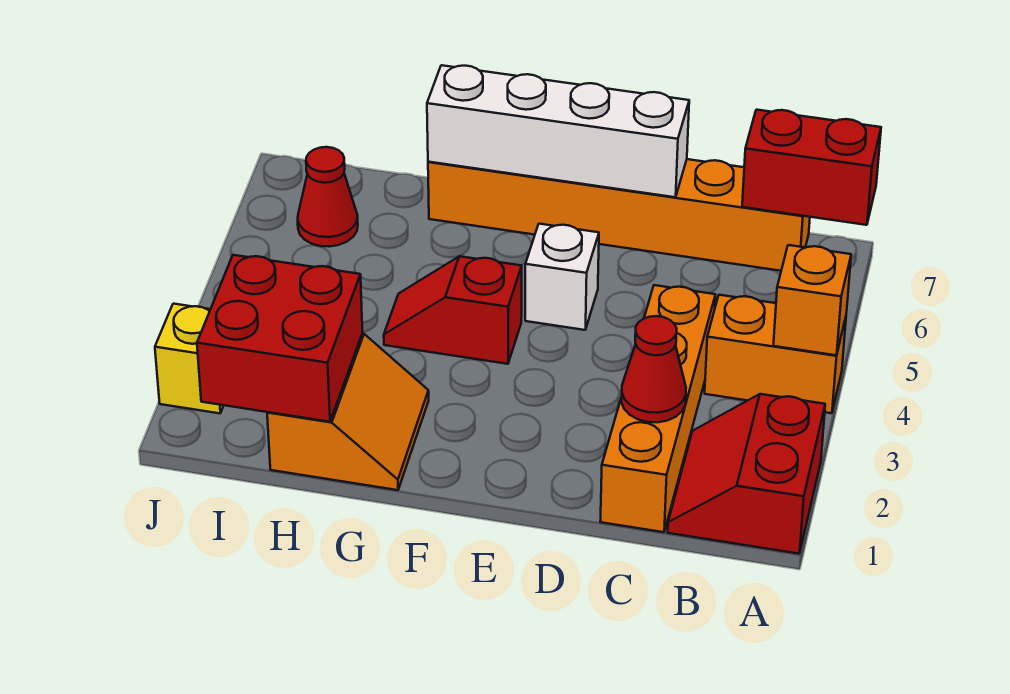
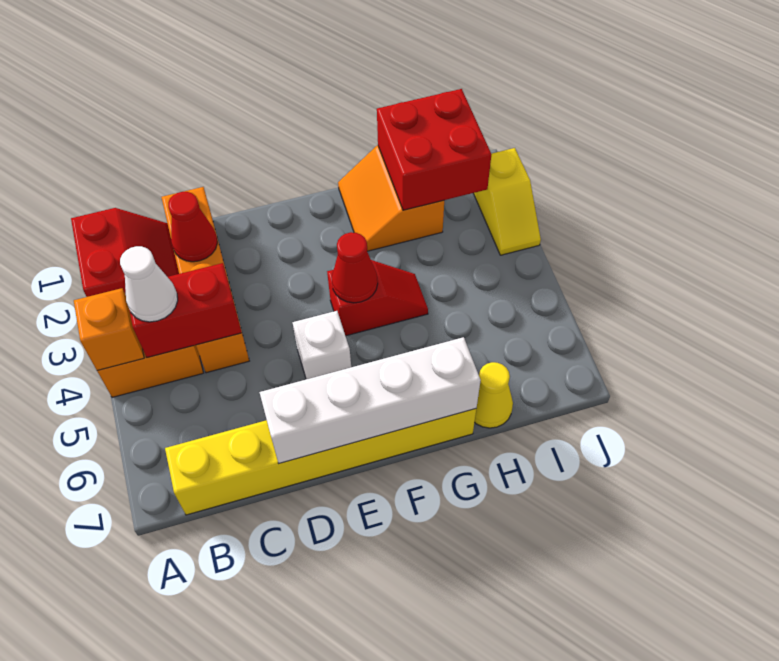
red brick A7:B7 level 2 -> red brick B4:C4 level 2
none -> white cone B4 level 3
orange brick B7:G7 level 1 -> yellow brick B7:G7 level 1
none -> yellow cone H7 level 1
red cone I6 level 1 -> red cone F4 level 2

